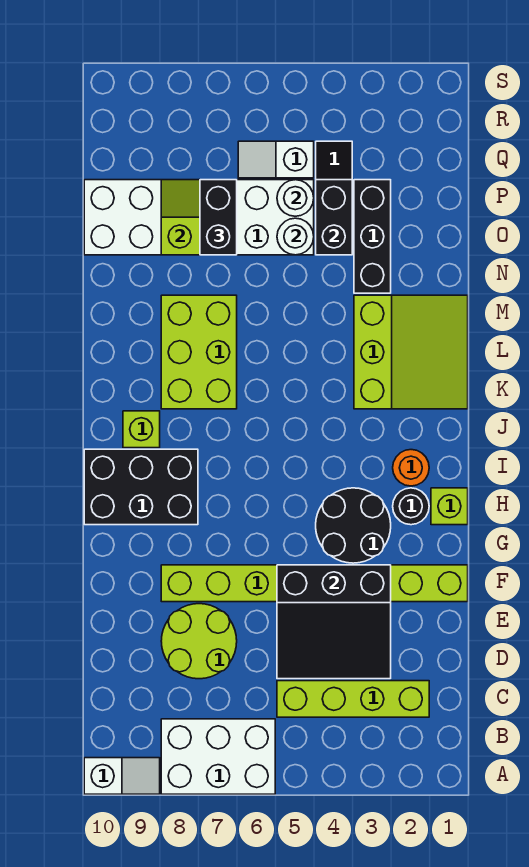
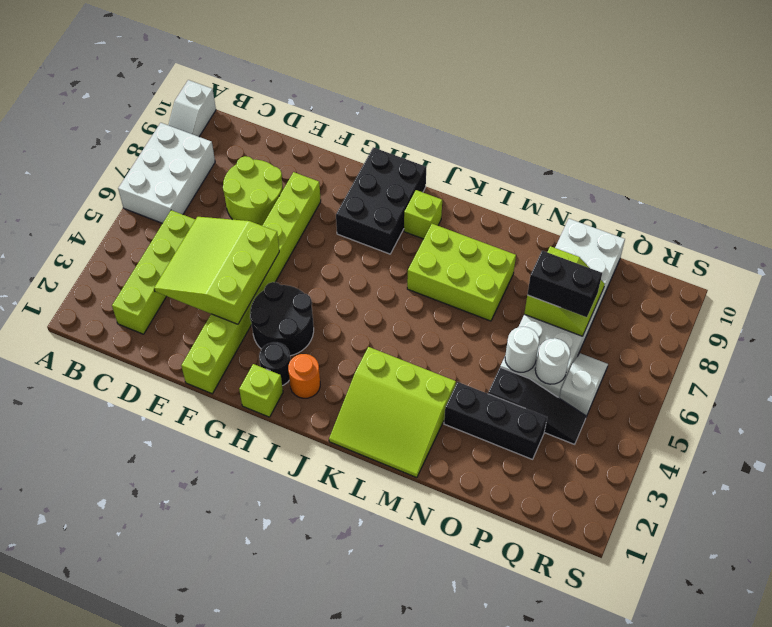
black slope D3:F5 level 2 top F -> lime slope D3:F5 level 2 top F
black brick O4:P4 level 2 -> none

